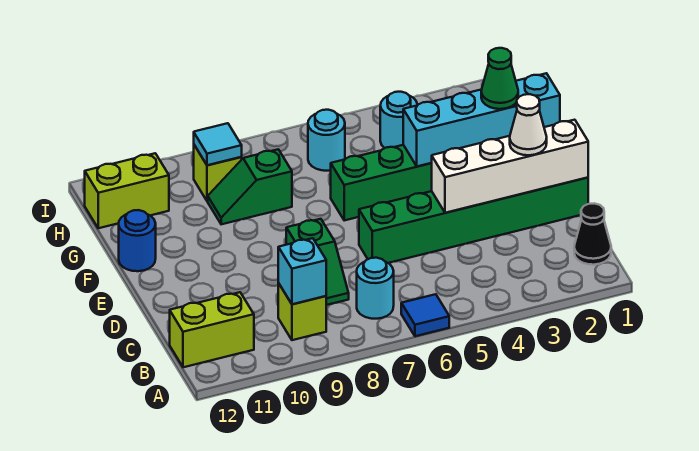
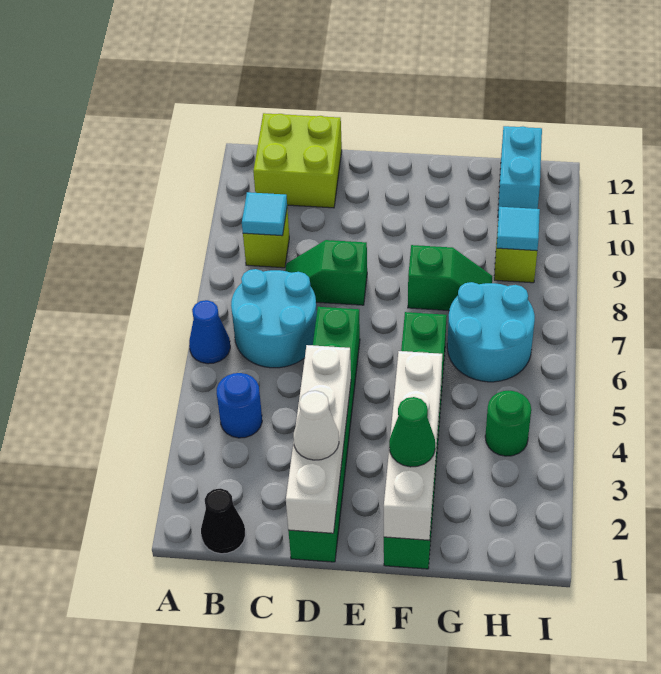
blue tile A6 level 1 -> blue cone A6 level 1
cyan round brick B7 level 1 -> cyan round brick B6:C7 level 1
cyan brick B9 level 2 -> cyan tile B9 level 2
lime brick B11:B12 level 1 -> lime brick B11:C12 level 1
cyan brick F1:F4 level 2 -> white brick F1:F4 level 2
blue round brick F12 level 1 -> blue round brick B4 level 1
green slope G8:G9 level 1 top 8 -> green slope F8:G8 level 1 top F
cyan round brick H4 level 1 -> green round brick H4 level 1
cyan round brick H6 level 1 -> cyan round brick G6:H7 level 1
lime brick H11:H12 level 1 -> cyan brick H11:H12 level 1

